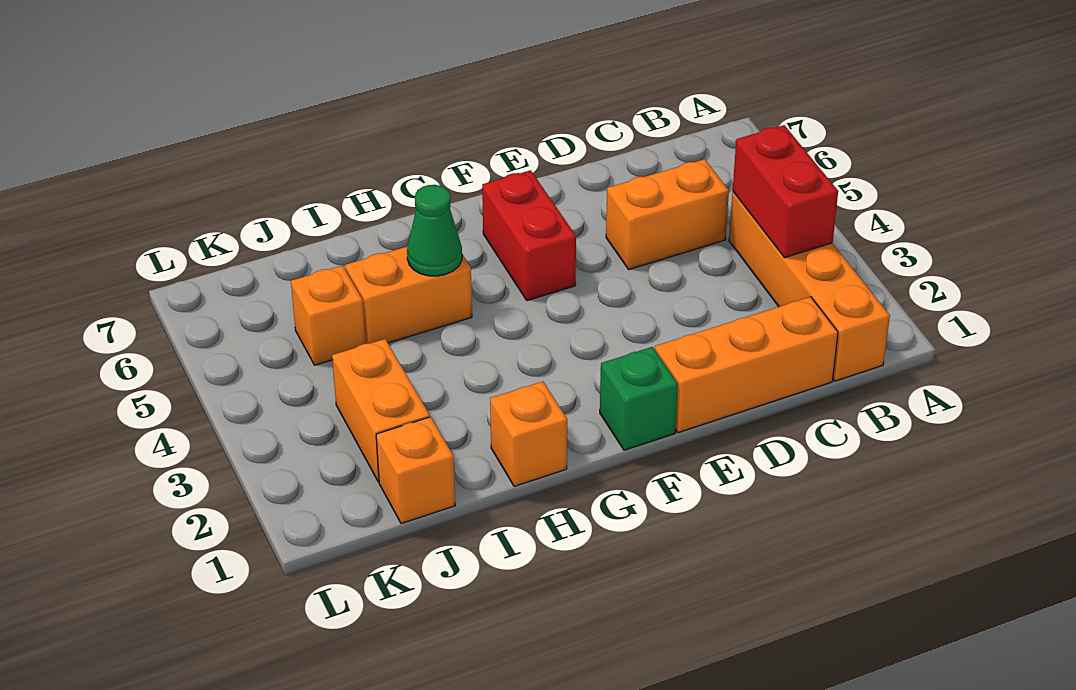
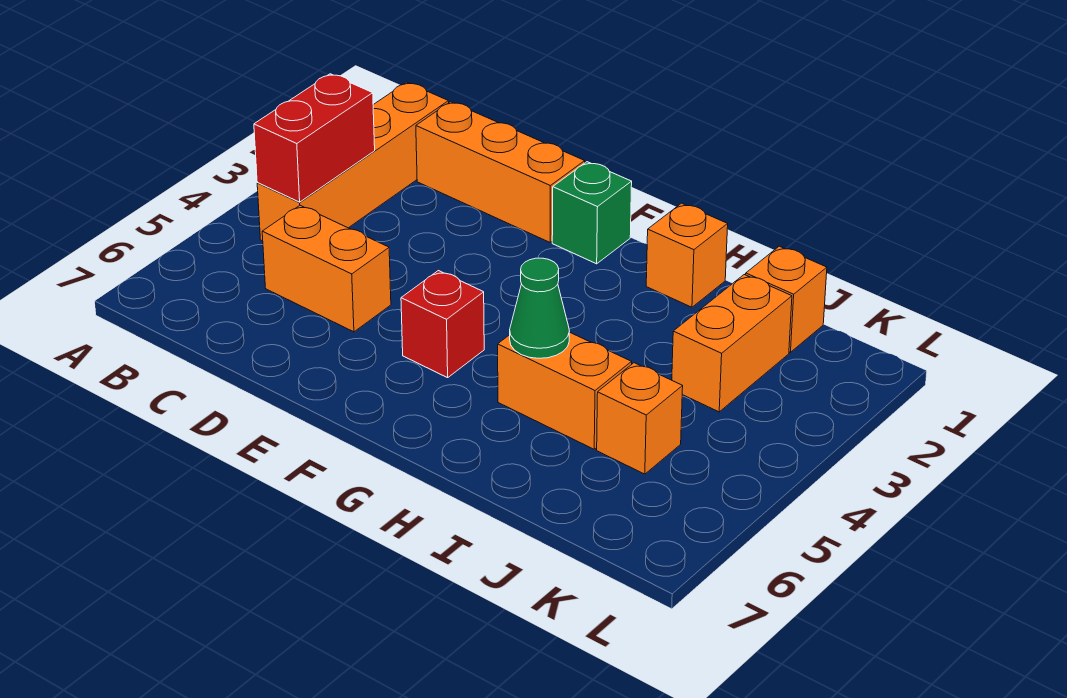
red brick F5:F6 level 1 -> red brick F5 level 1

